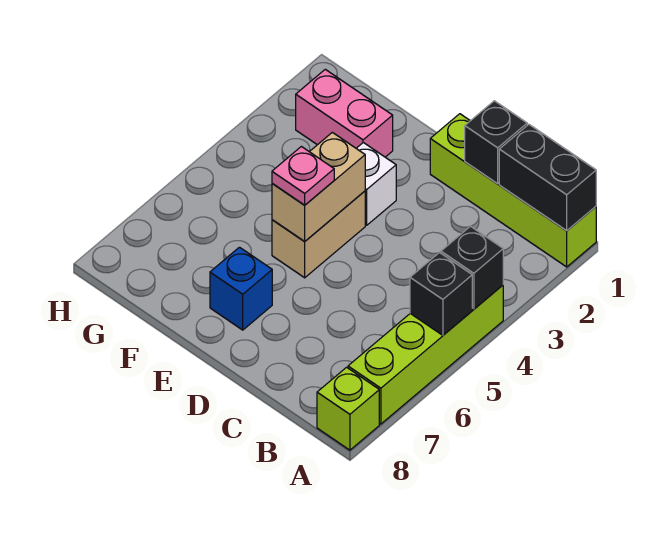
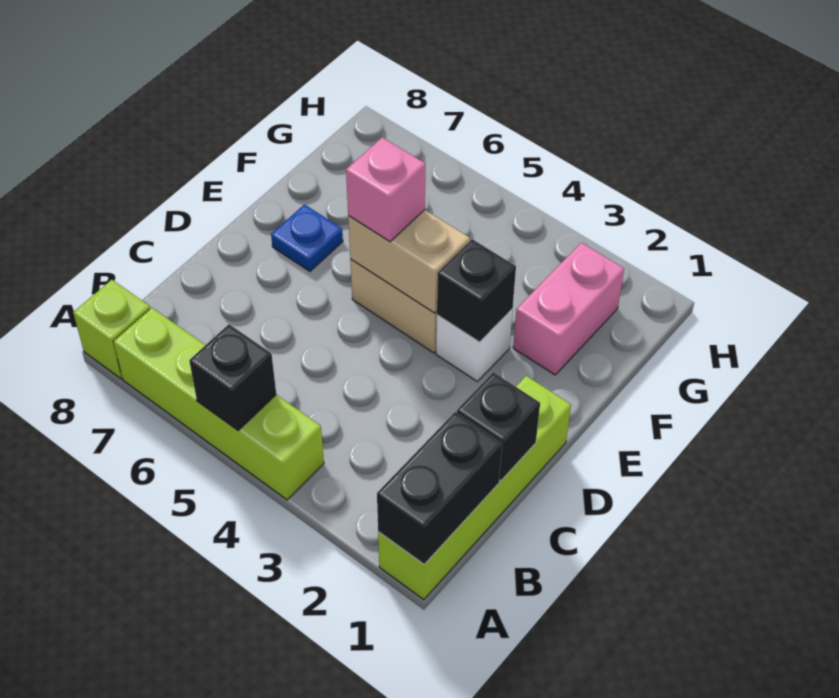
black brick A4 level 2 -> black brick E3 level 2
pink plate E5 level 3 -> pink brick E5 level 3
blue brick E7 level 1 -> blue plate E7 level 1

